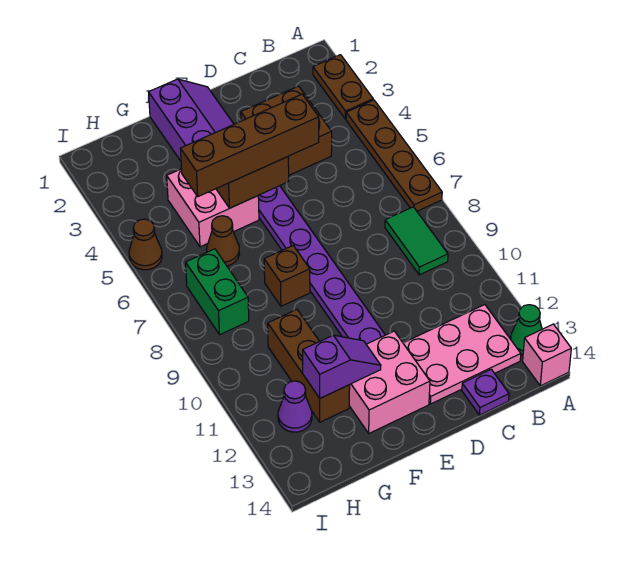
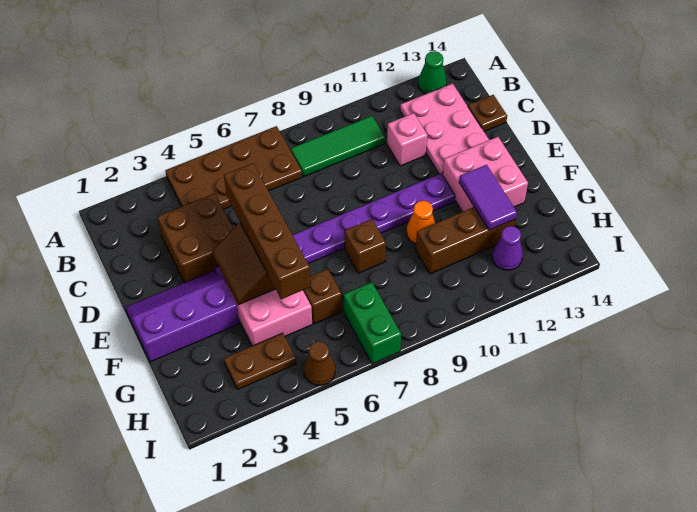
brown plate A2:A3 level 1 -> brown plate H3:H4 level 1
brown plate A4:A7 level 1 -> brown plate A4:B7 level 1
pink brick A14 level 1 -> pink brick C11 level 1
green tile B8:B9 level 1 -> green tile B8:B10 level 1
purple plate C14 level 1 -> brown plate C14 level 1
none -> orange cone F10 level 1
purple slope F12:G12 level 2 top G -> purple tile F12:G12 level 2
brown cone G6 level 1 -> brown brick G6 level 1
green brick H7:H8 level 1 -> green brick H7:I7 level 1

